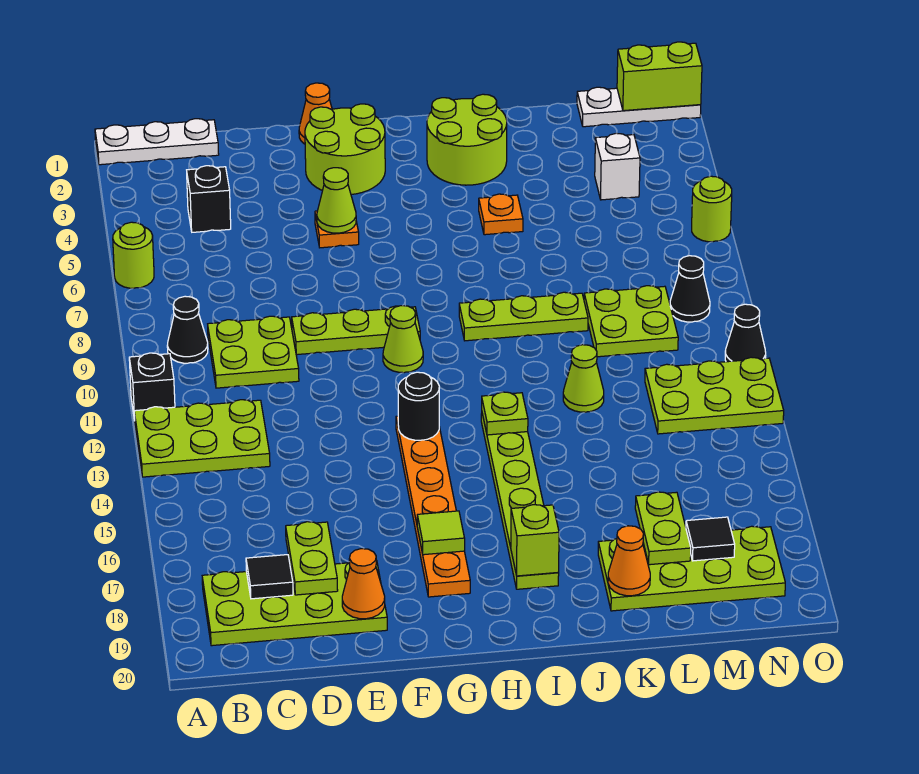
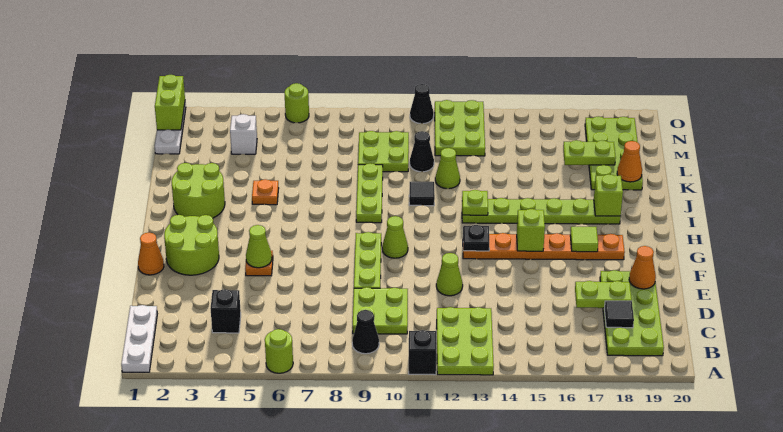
none -> lime cone E12 level 1
black round brick G13 level 2 -> black plate G13 level 2
none -> lime brick G15 level 2
black tile M18 level 2 -> black tile J11 level 1
black cone N9 level 1 -> black cone L11 level 1

